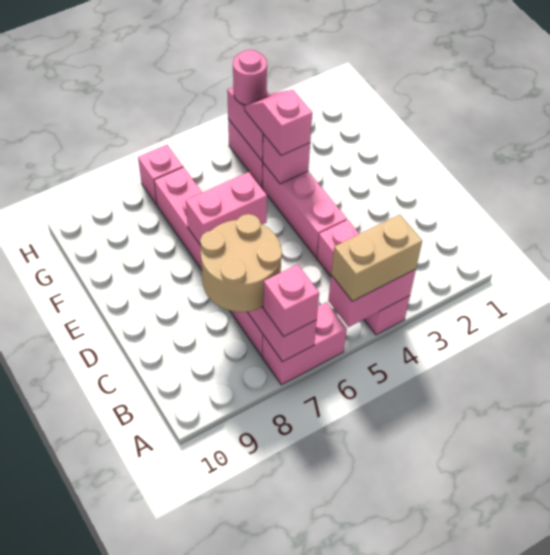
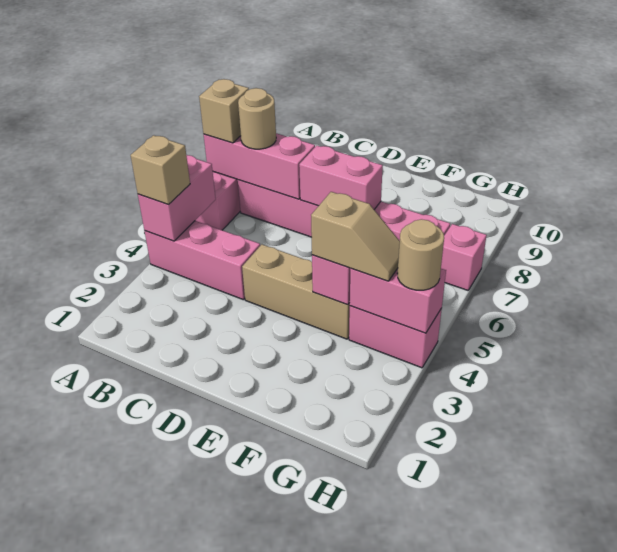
tan brick A4:A5 level 3 -> tan brick A4 level 3
pink brick A7 level 3 -> tan brick A7 level 3
tan round brick B7:C8 level 3 -> tan round brick B7 level 3
pink brick D4:F4 level 1 -> tan brick D4:F4 level 1
pink brick E6:E7 level 2 -> pink brick D7:E7 level 2
pink slope F4:G4 level 3 top F -> tan slope F4:G4 level 3 top F
pink round brick H4 level 3 -> tan round brick H4 level 3

